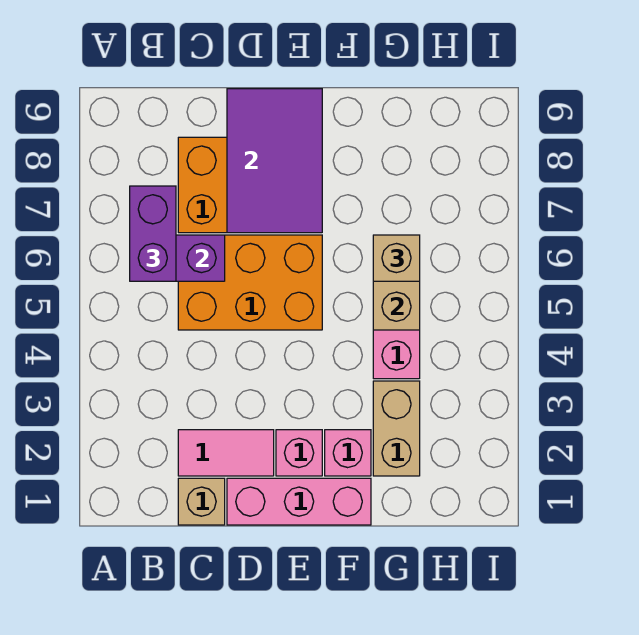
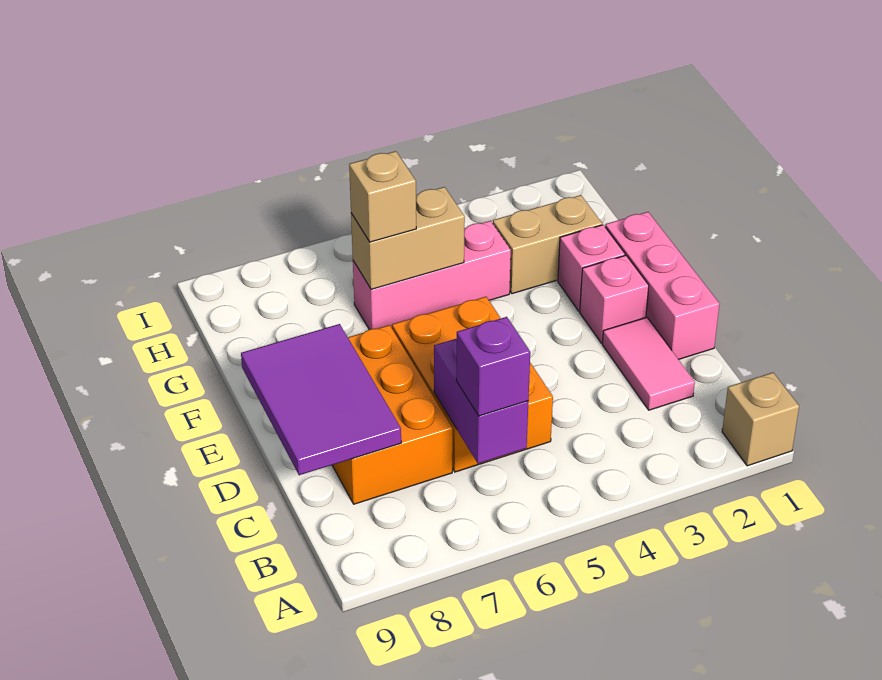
purple brick B6:B7 level 3 -> purple brick B6 level 3
tan brick C1 level 1 -> tan brick A1 level 1
purple tile D7:E9 level 2 -> purple tile C8:E9 level 2

